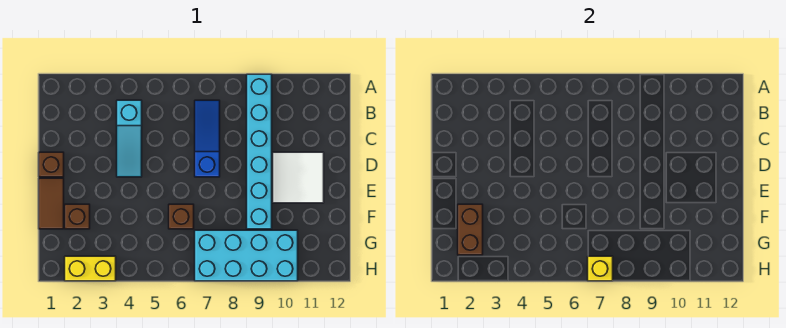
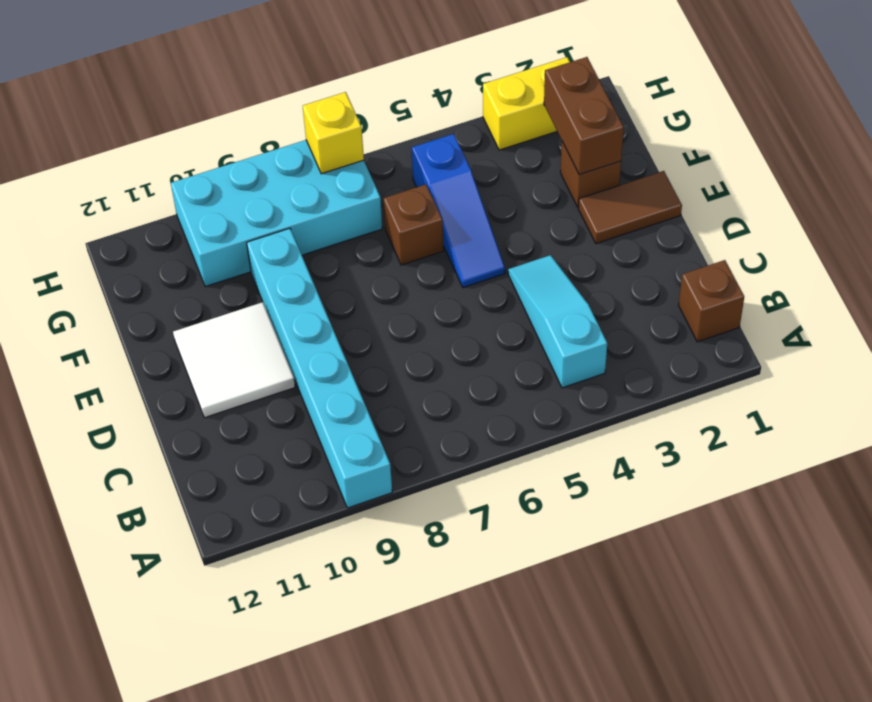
blue slope B7:D7 level 1 top D -> blue slope E5:G5 level 1 top G
brown brick D1 level 1 -> brown brick B1 level 1
brown tile E1:F1 level 1 -> brown tile E1:E2 level 1

